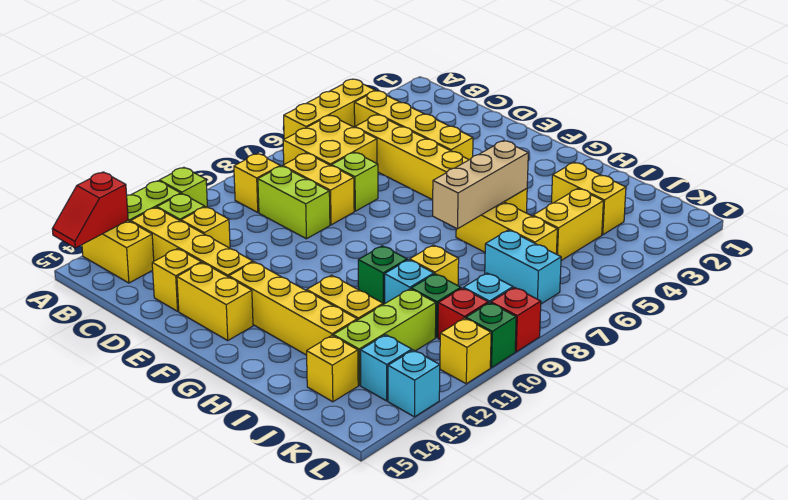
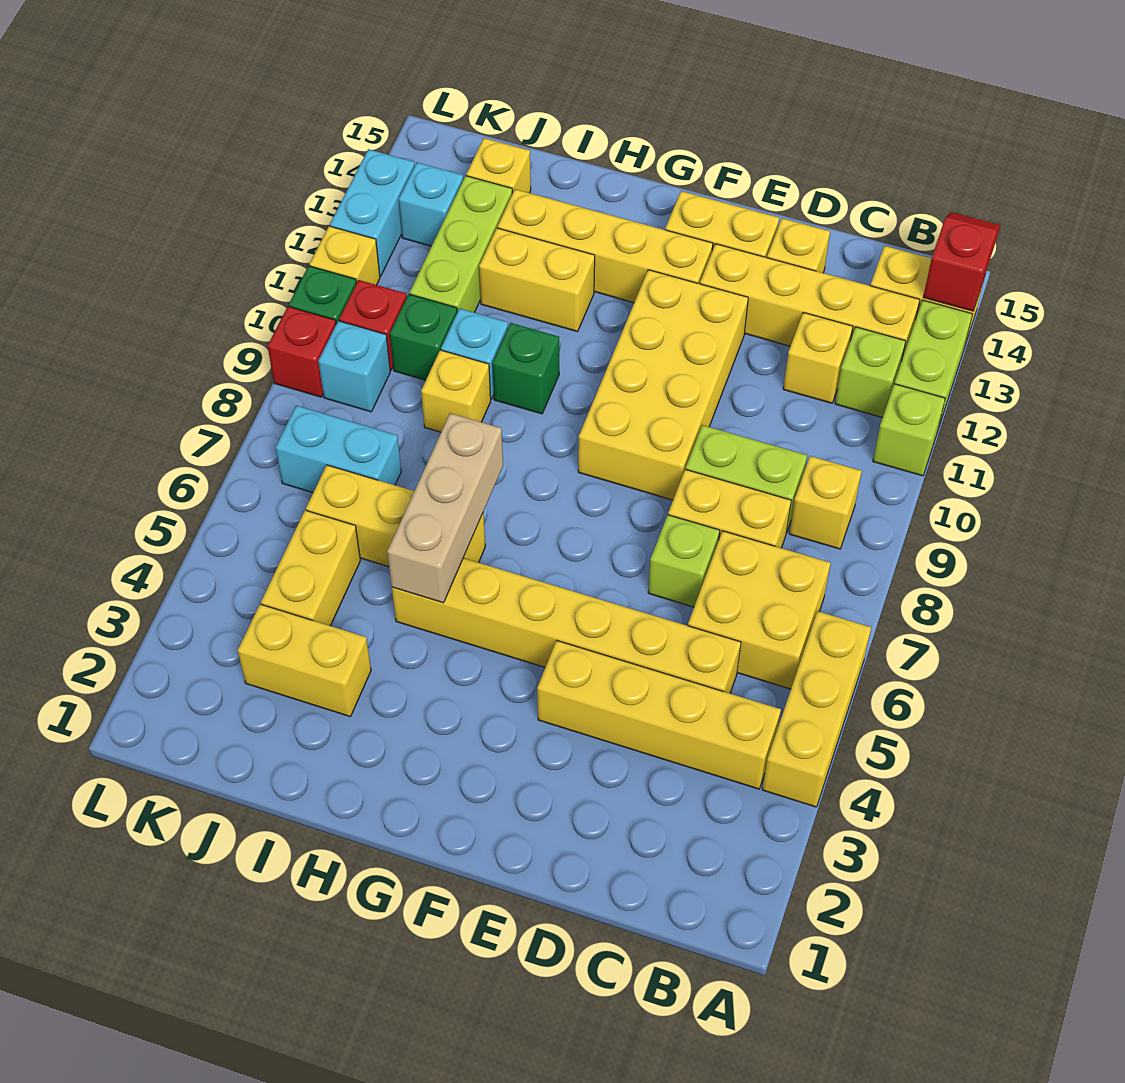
none -> yellow brick E9:F12 level 1
cyan brick L13 level 1 -> cyan brick L12:L13 level 1

